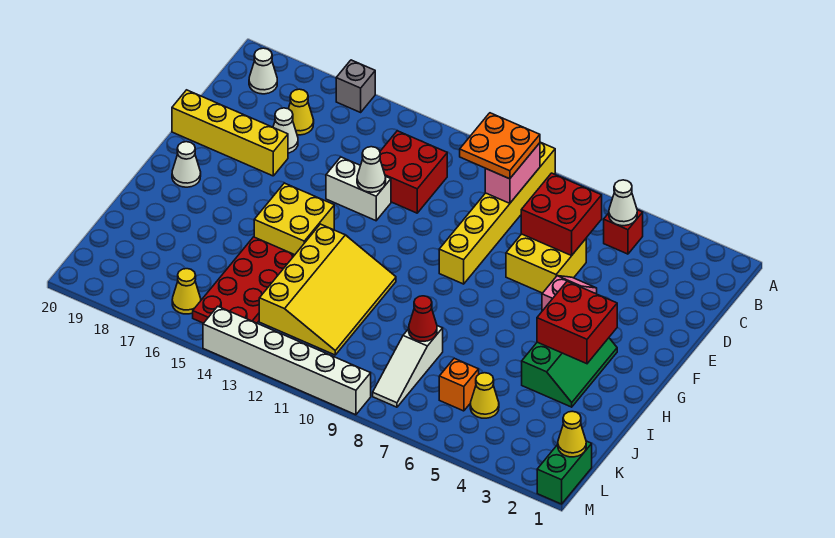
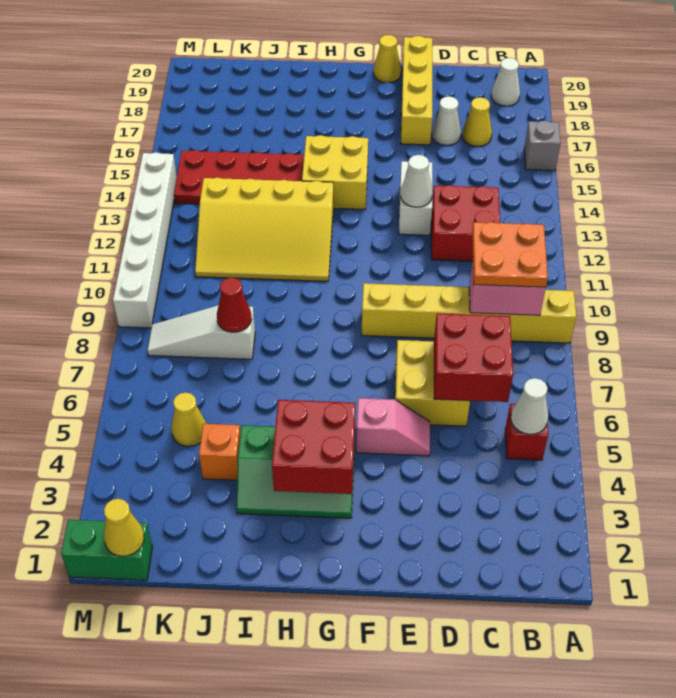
white cone G19 level 1 -> none
orange brick K6 level 1 -> orange brick J4 level 1
yellow cone L16 level 1 -> yellow cone F20 level 1

